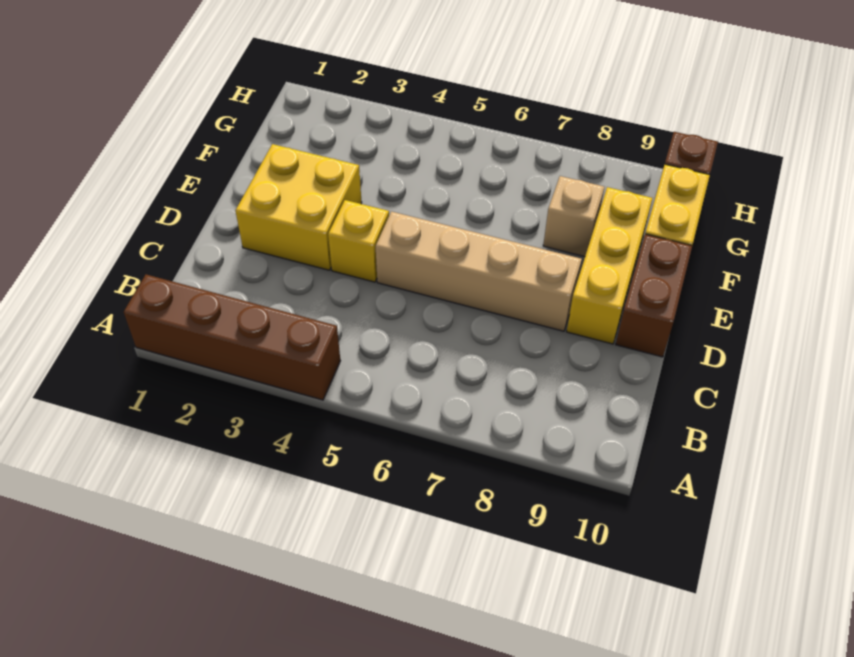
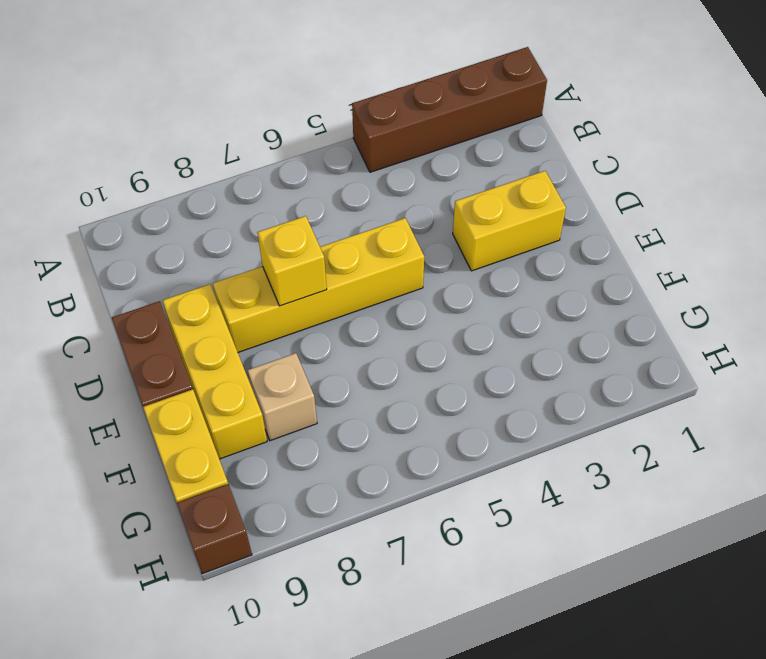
yellow brick D2:E3 level 1 -> yellow brick D2:D3 level 1
yellow brick D4 level 1 -> yellow brick D7 level 2
tan brick D5:D8 level 1 -> yellow brick D5:D8 level 1

